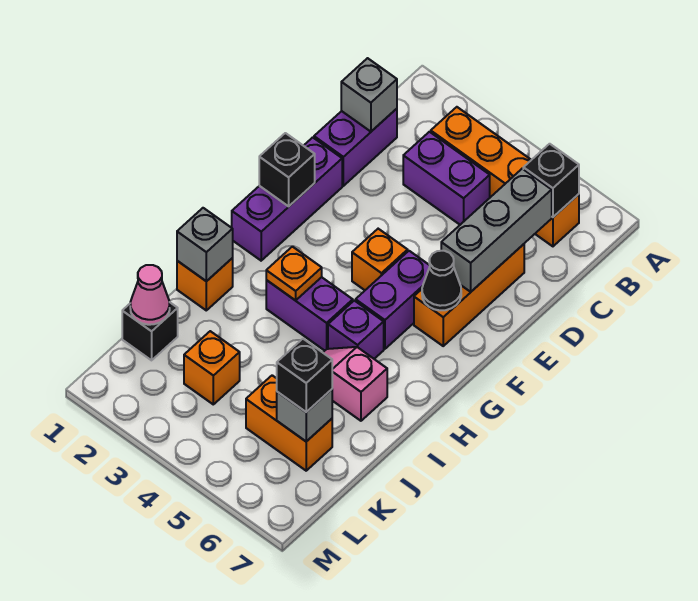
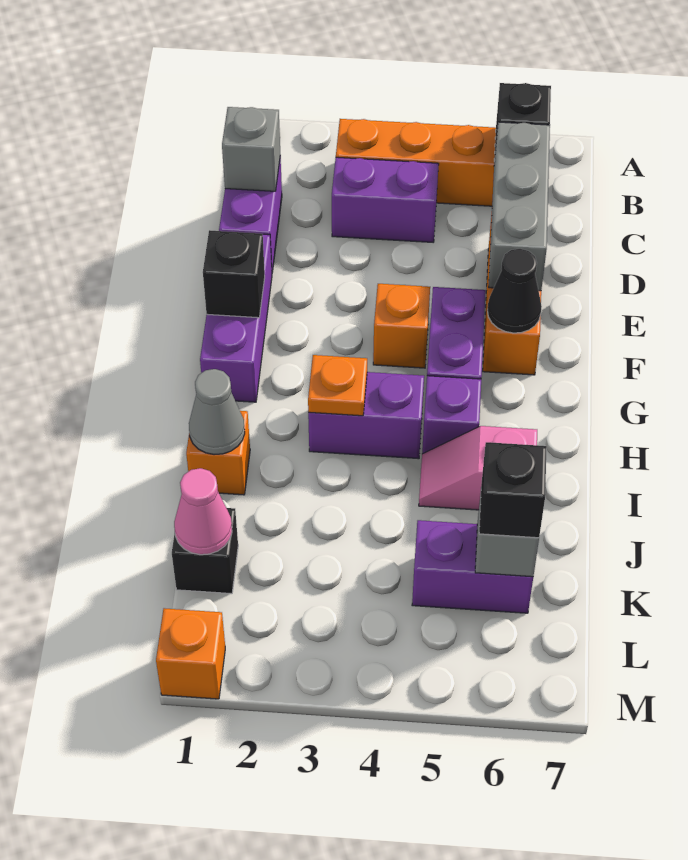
grey brick I1 level 2 -> grey cone I1 level 2
orange brick K3 level 1 -> orange brick M1 level 1
orange brick K5:K6 level 1 -> purple brick K5:K6 level 1

